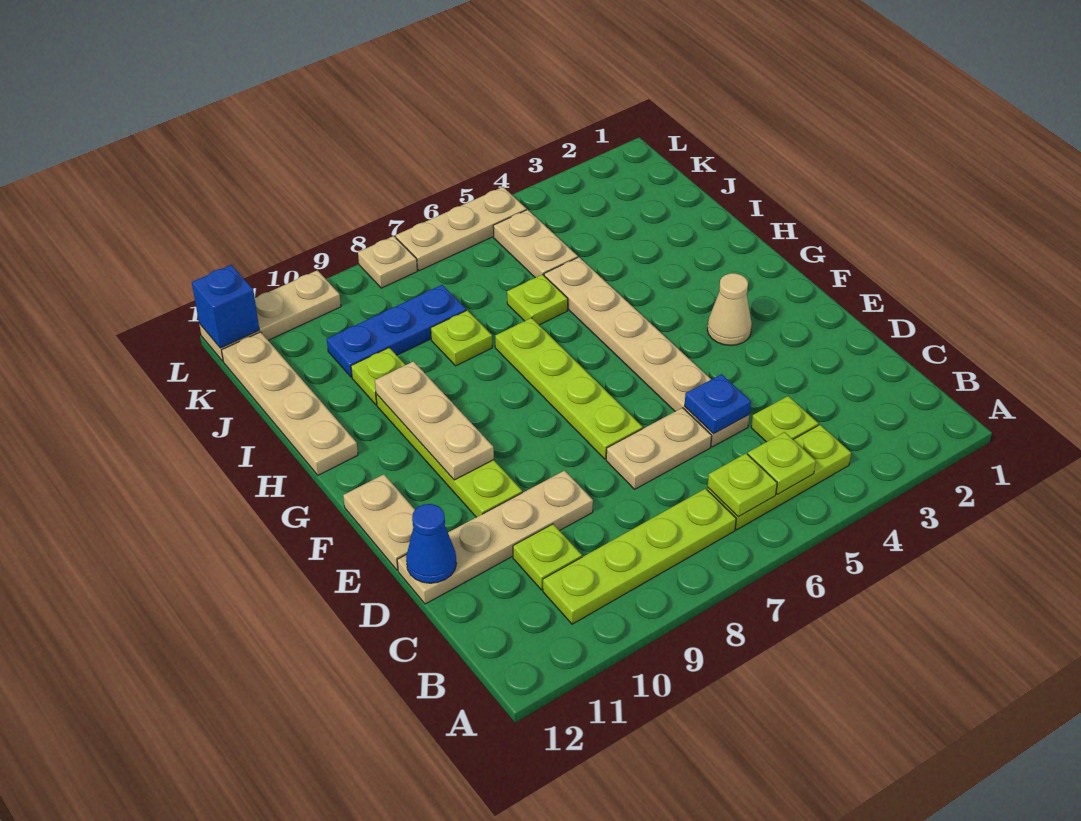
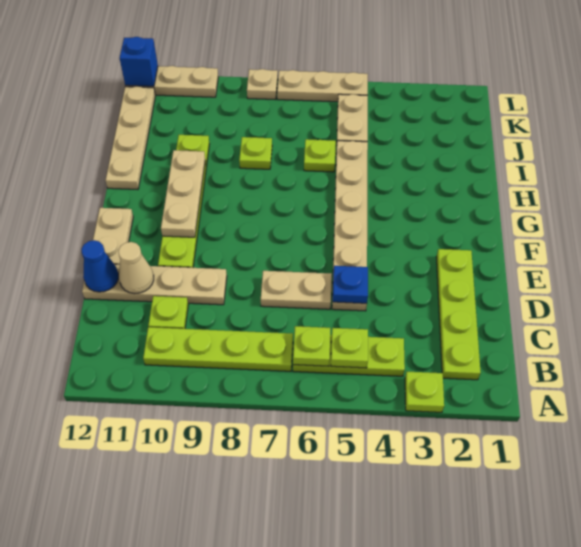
lime plate C4 level 1 -> lime plate A3 level 1
lime plate E7:H7 level 1 -> lime plate B2:E2 level 1
tan cone F3 level 1 -> tan cone D11 level 2
blue plate J8:J10 level 1 -> none

